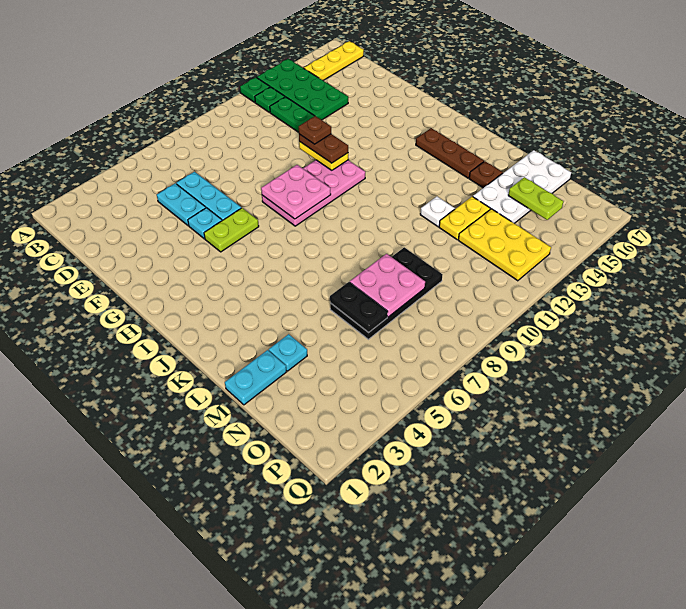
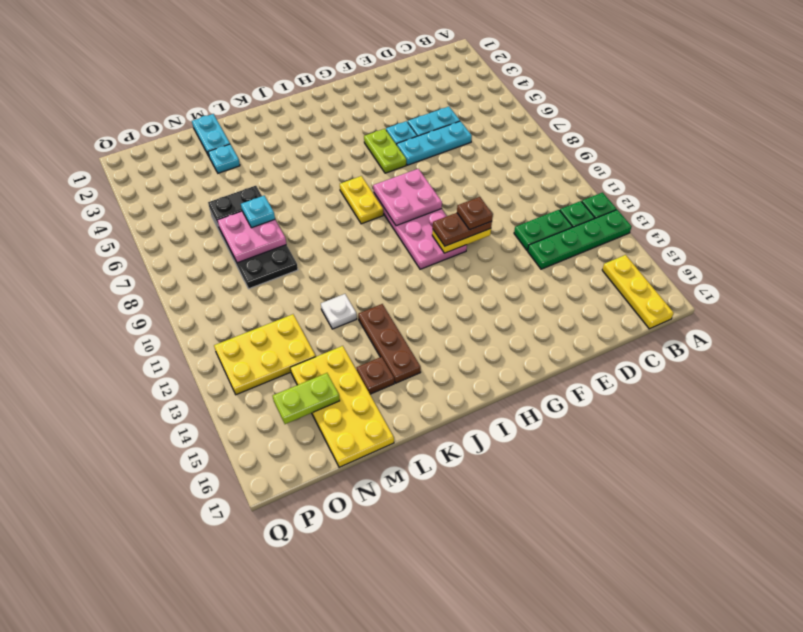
green plate A13:D14 level 1 -> green plate A13:D13 level 1
brown plate I15:K15 level 1 -> brown plate K13:K15 level 1
none -> cyan plate M7 level 3
yellow plate M12:M13 level 1 -> yellow plate I7:I8 level 1
white plate M14:N17 level 1 -> yellow plate M14:N17 level 1

